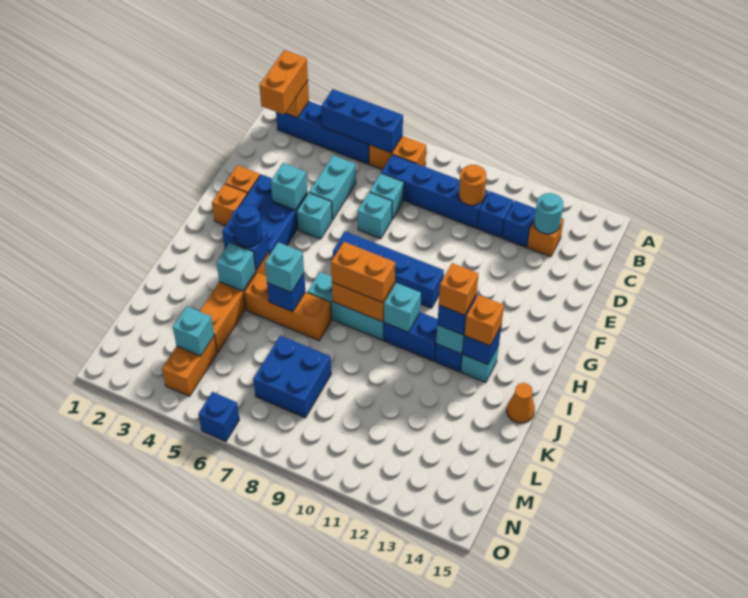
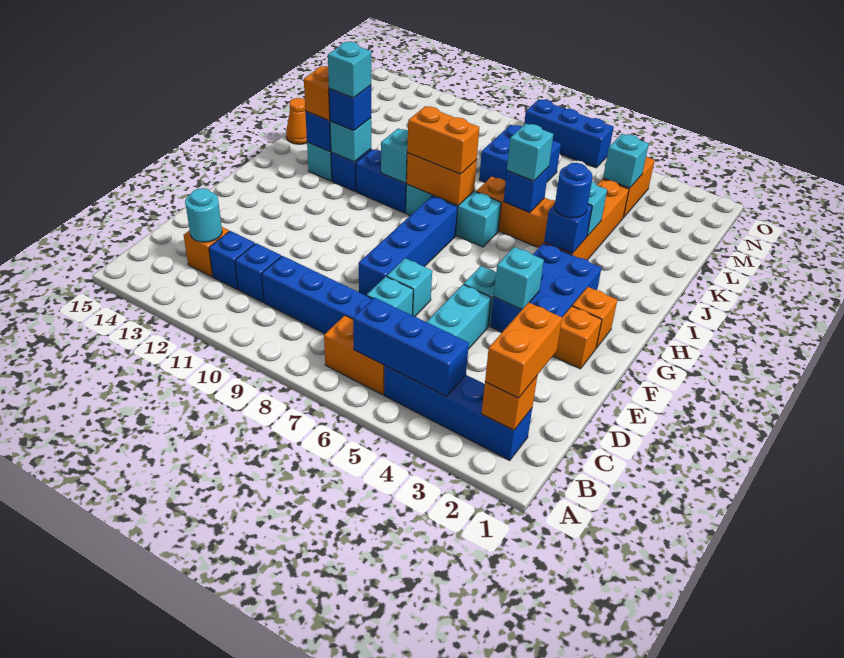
orange round brick C10 level 2 -> none
blue brick G7:G10 level 1 -> blue brick E8:H8 level 1
orange brick I12 level 4 -> cyan brick I12 level 4
blue brick O6 level 1 -> blue brick O6:O8 level 1

